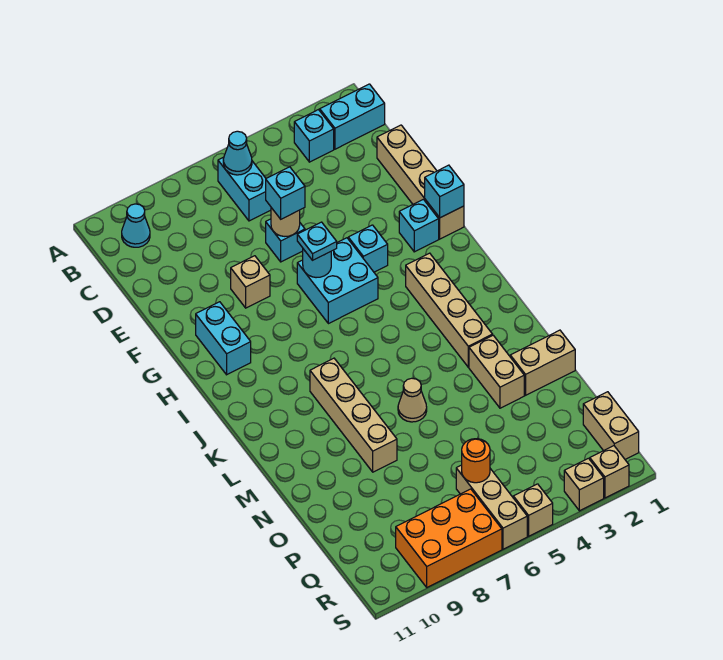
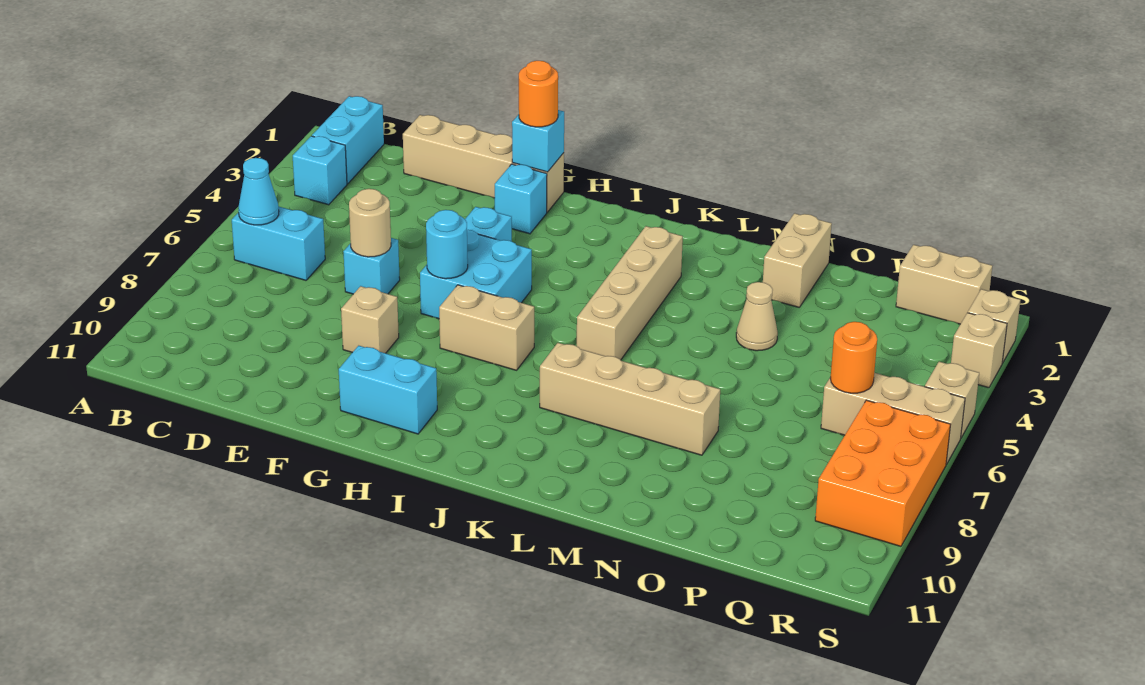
cyan cone B10 level 1 -> none
cyan brick E6 level 3 -> none
none -> orange round brick G1 level 3
cyan plate G6 level 3 -> none
tan brick I3:L3 level 1 -> tan brick K3:K6 level 1
tan brick M3:N3 level 1 -> tan brick H7:I7 level 1
tan cone M6 level 1 -> tan cone N4 level 1

